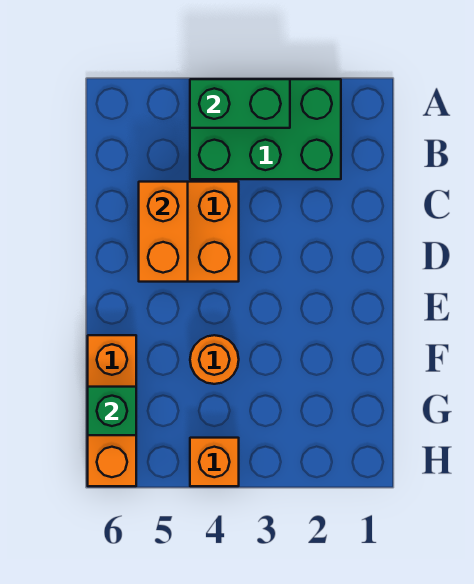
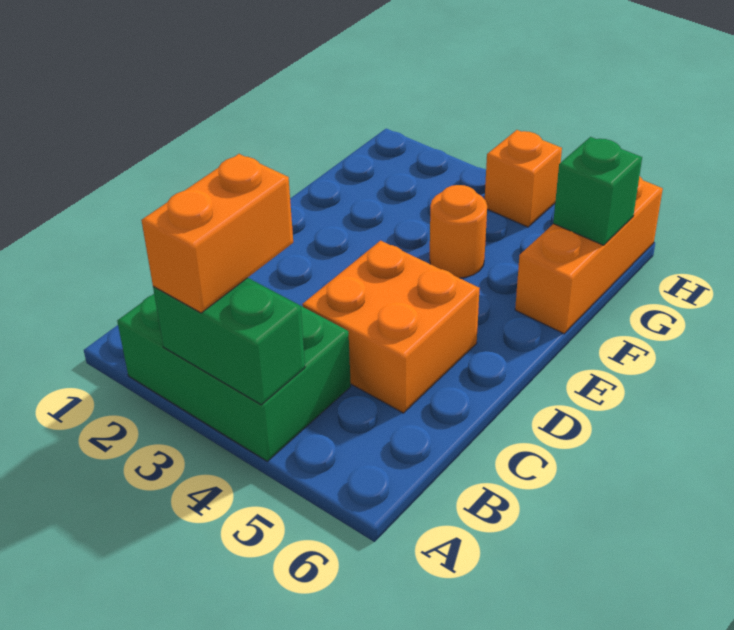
orange brick C5:D5 level 2 -> orange brick A3:B3 level 3

